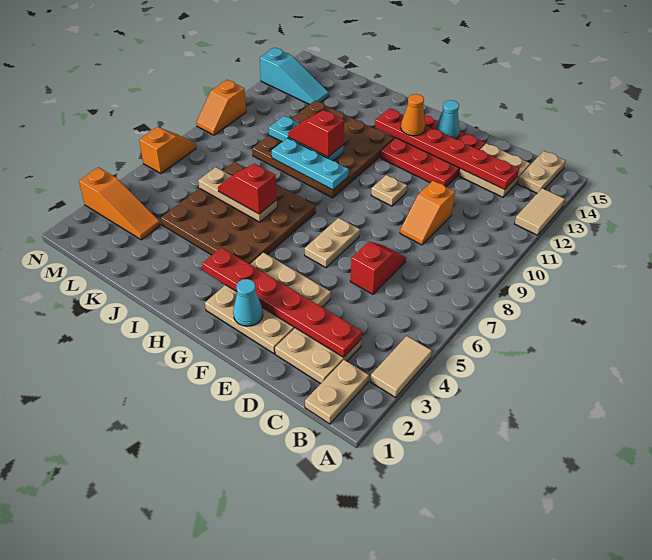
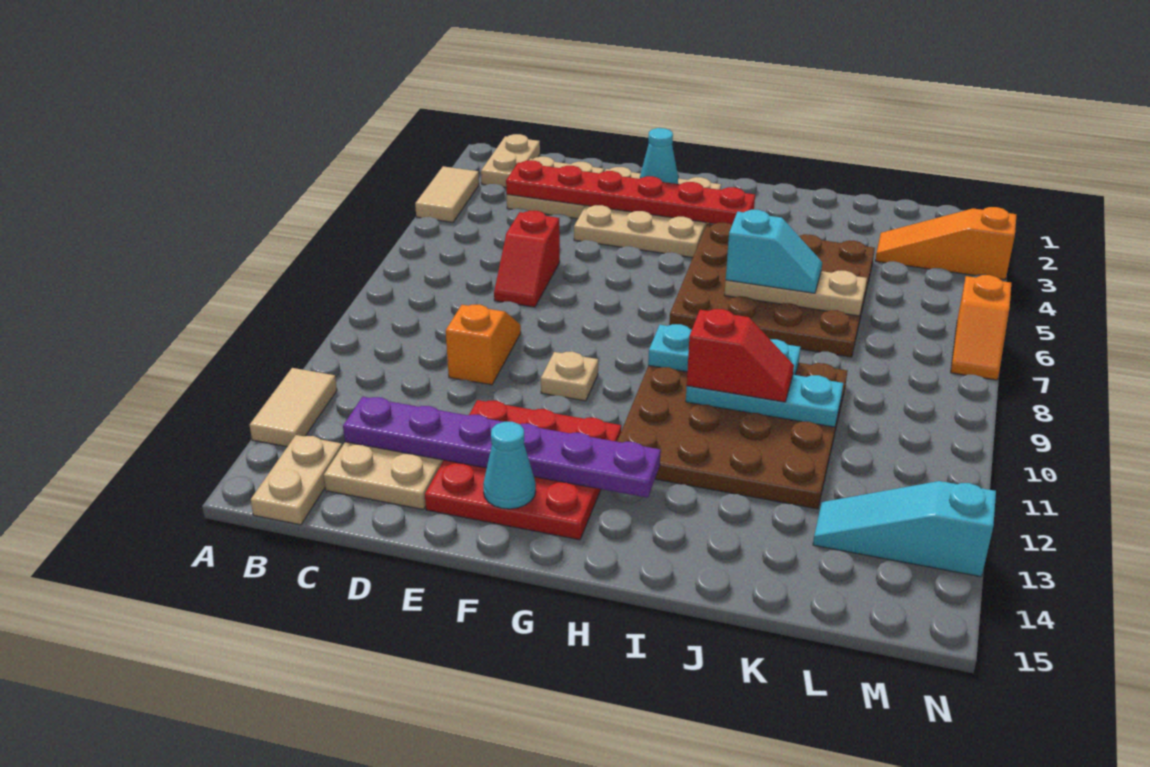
red plate C13:H13 level 2 -> purple plate C13:H13 level 2
tan plate F6:F7 level 1 -> none
orange cone G13 level 3 -> none
red slope I6:J6 level 3 top I -> cyan slope I6:J6 level 3 top I
orange slope N9:N10 level 1 top 10 -> none

